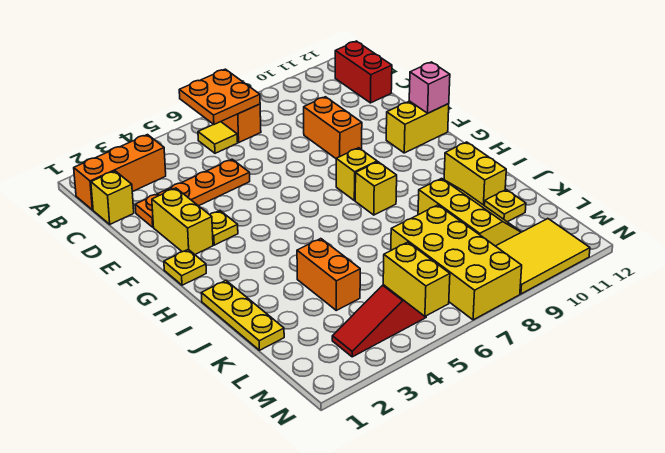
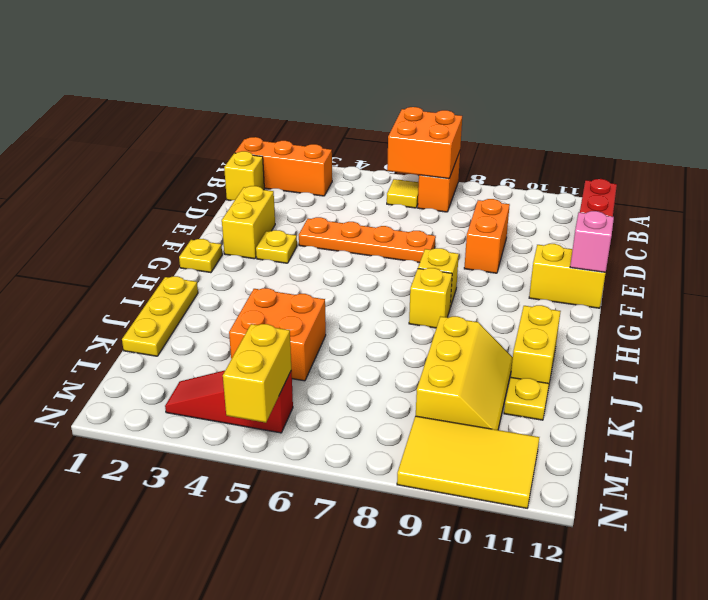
orange plate A6:B7 level 2 -> orange brick A6:B7 level 2
orange plate D2:D5 level 1 -> orange plate E4:E7 level 1
orange brick J4:K4 level 1 -> orange brick J4:K5 level 1
yellow brick K7:N8 level 1 -> none

